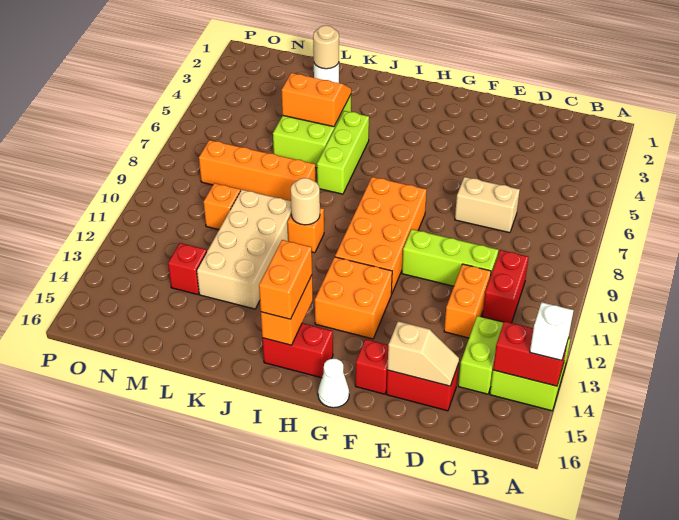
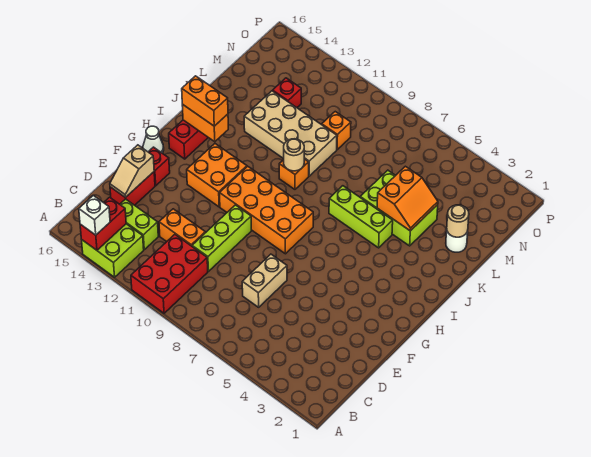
red brick C10:C11 level 1 -> red brick A10:C11 level 1
orange brick K8:N8 level 1 -> none

